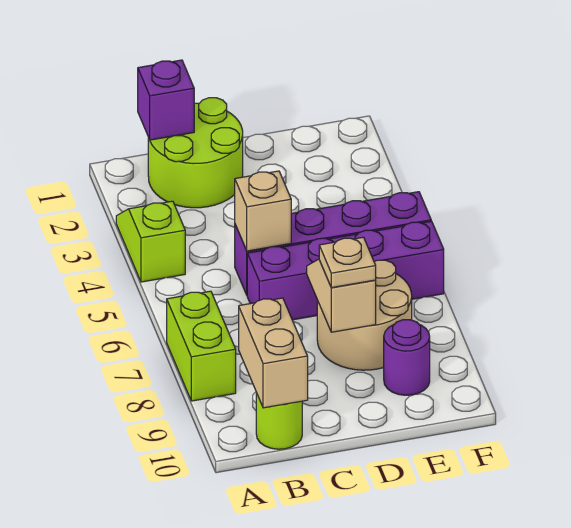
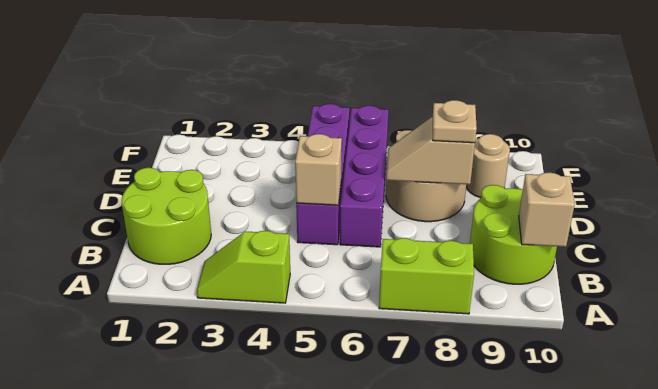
purple brick B1 level 2 -> none
tan brick B9:B10 level 2 -> tan brick B10 level 2
lime round brick B10 level 1 -> lime round brick B9:C10 level 1
purple round brick E9 level 1 -> tan round brick E9 level 1

